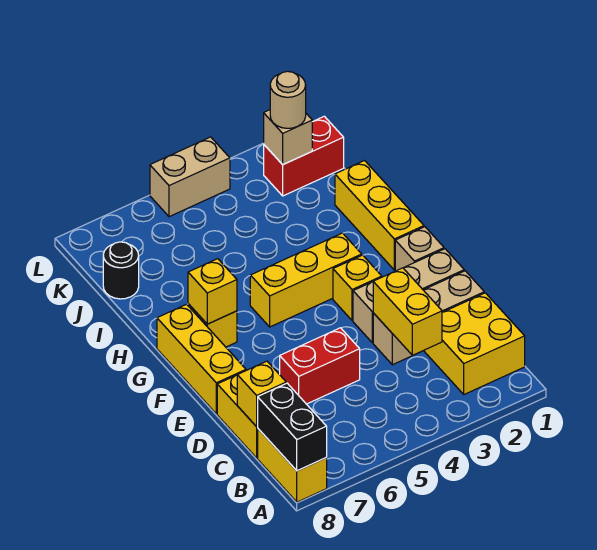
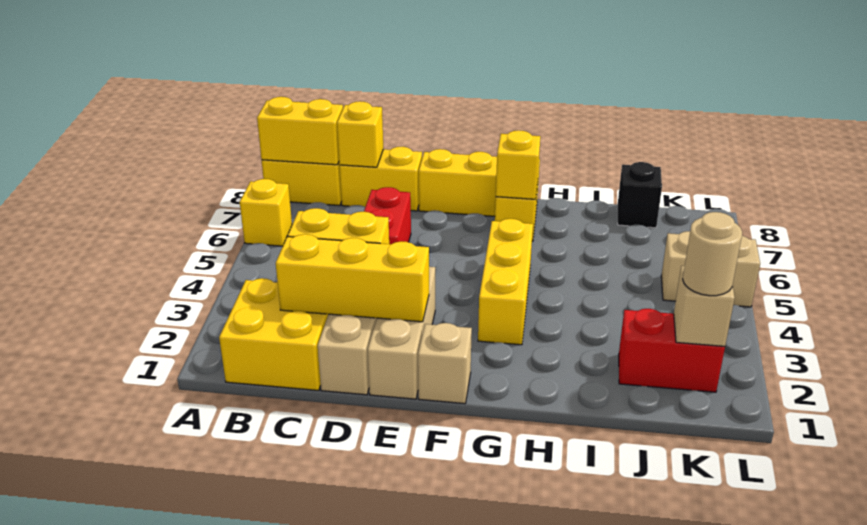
black brick A8:B8 level 2 -> yellow brick A8:B8 level 2
yellow brick F3 level 1 -> yellow brick A6 level 1
yellow brick G1:I1 level 1 -> yellow brick C2:E2 level 2
black round brick J8 level 1 -> black brick J8 level 1
red brick K1:K2 level 1 -> red brick J2:K2 level 1
tan brick L4:L5 level 1 -> tan brick K5:L5 level 1

